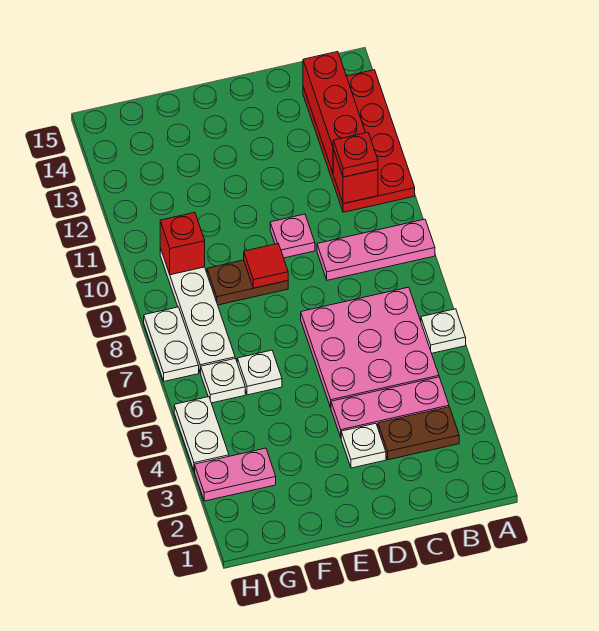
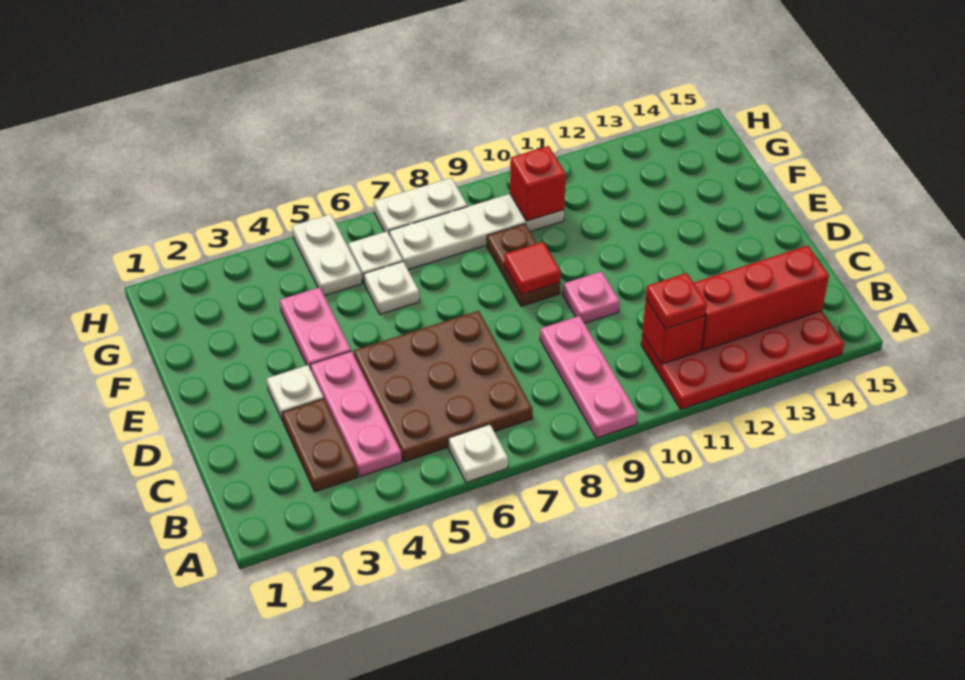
pink plate B5:D7 level 1 -> brown plate B5:D7 level 1
pink plate G3:H3 level 1 -> pink plate E4:F4 level 1
white plate H4:H5 level 1 -> white plate G5:H5 level 1

